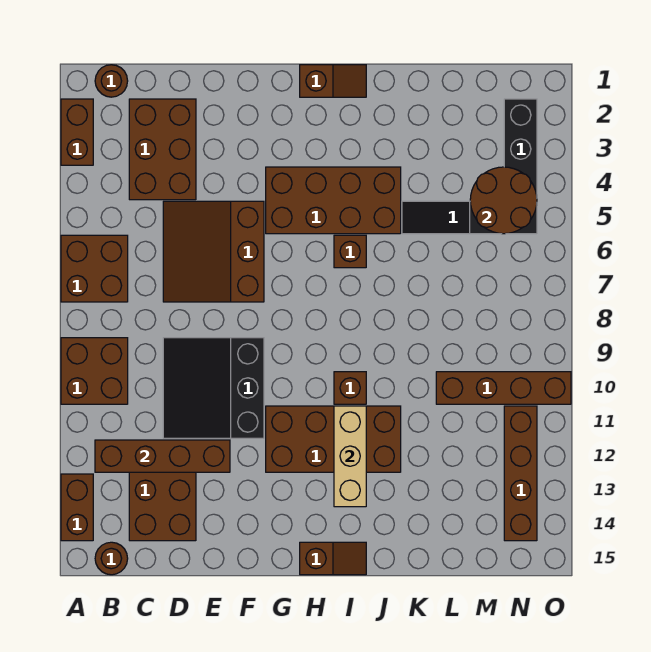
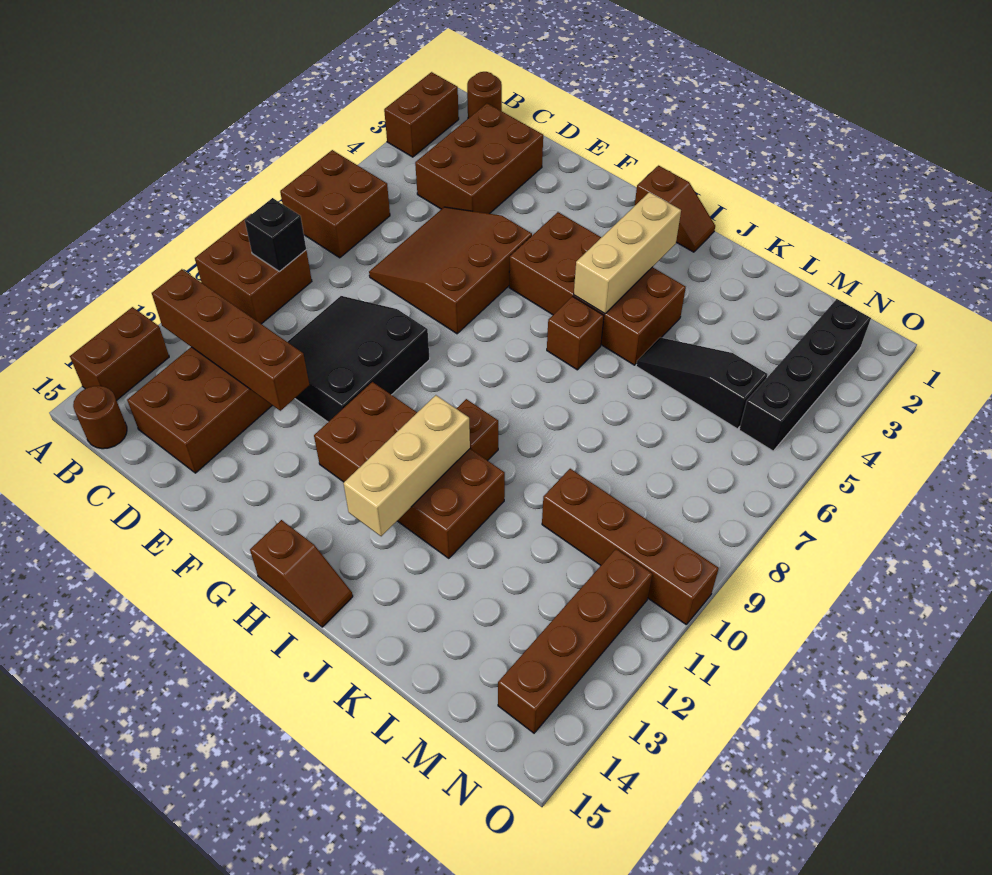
none -> black brick B9 level 2
none -> tan brick I3:I5 level 2
brown round brick M4:N5 level 2 -> none

